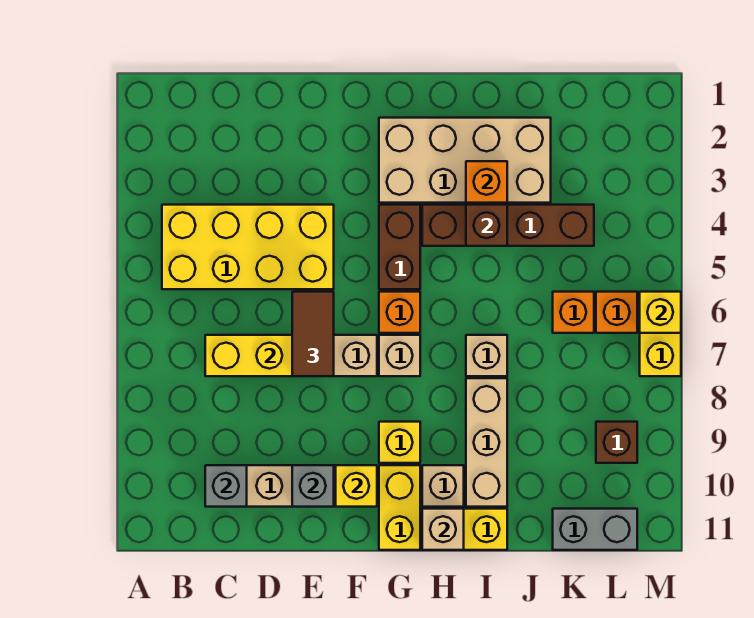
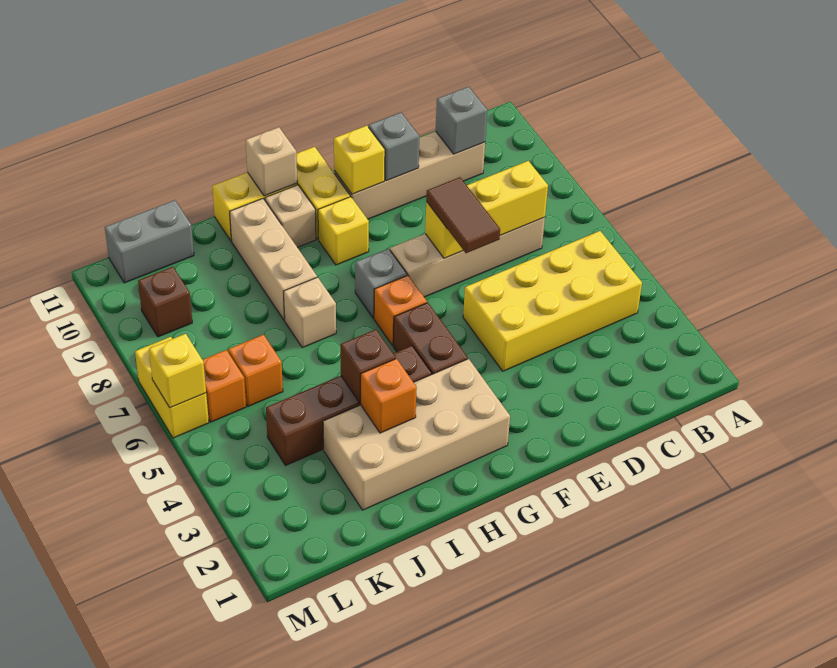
tan brick G7 level 1 -> grey brick G7 level 1

